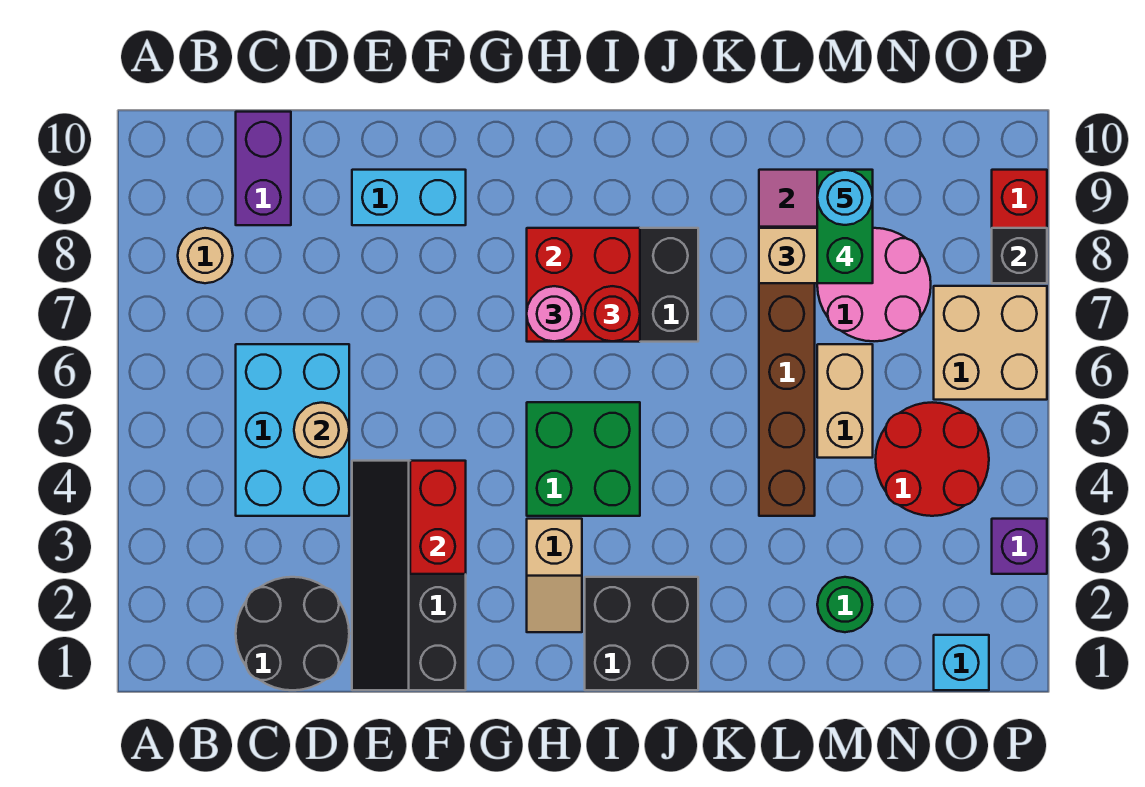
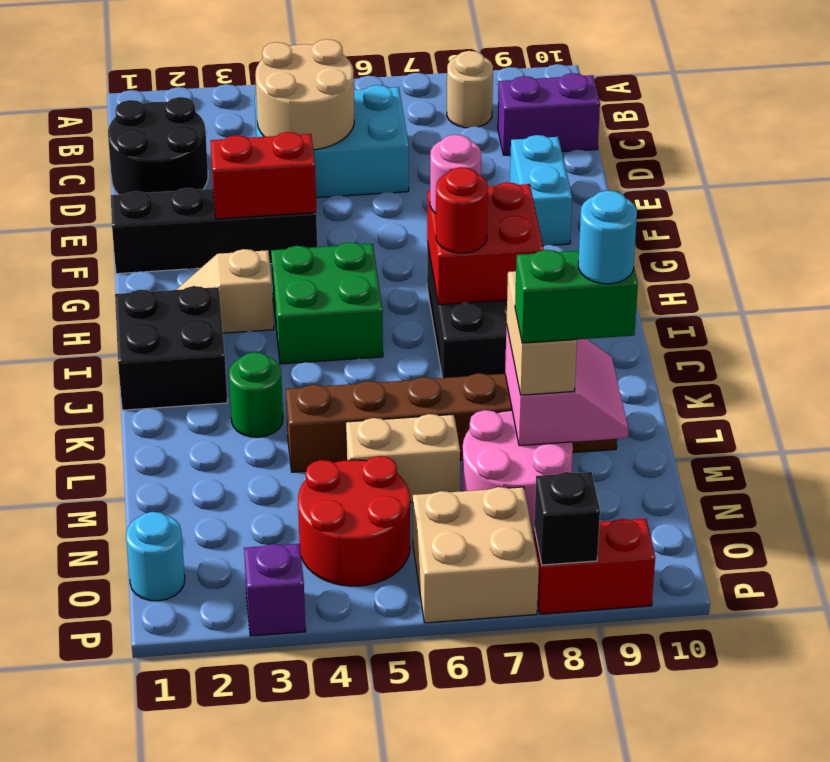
tan round brick D5 level 2 -> tan round brick C4:D5 level 2
green round brick M2 level 1 -> green round brick K3 level 1
cyan brick O1 level 1 -> cyan round brick O1 level 1

